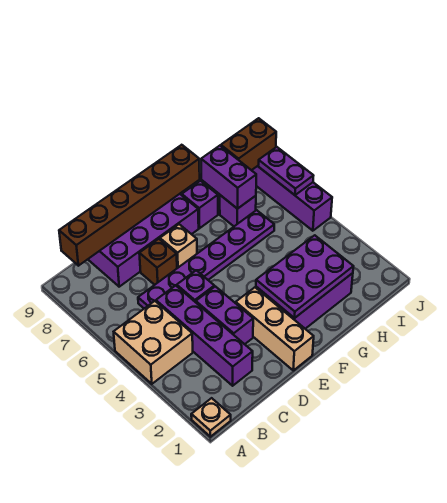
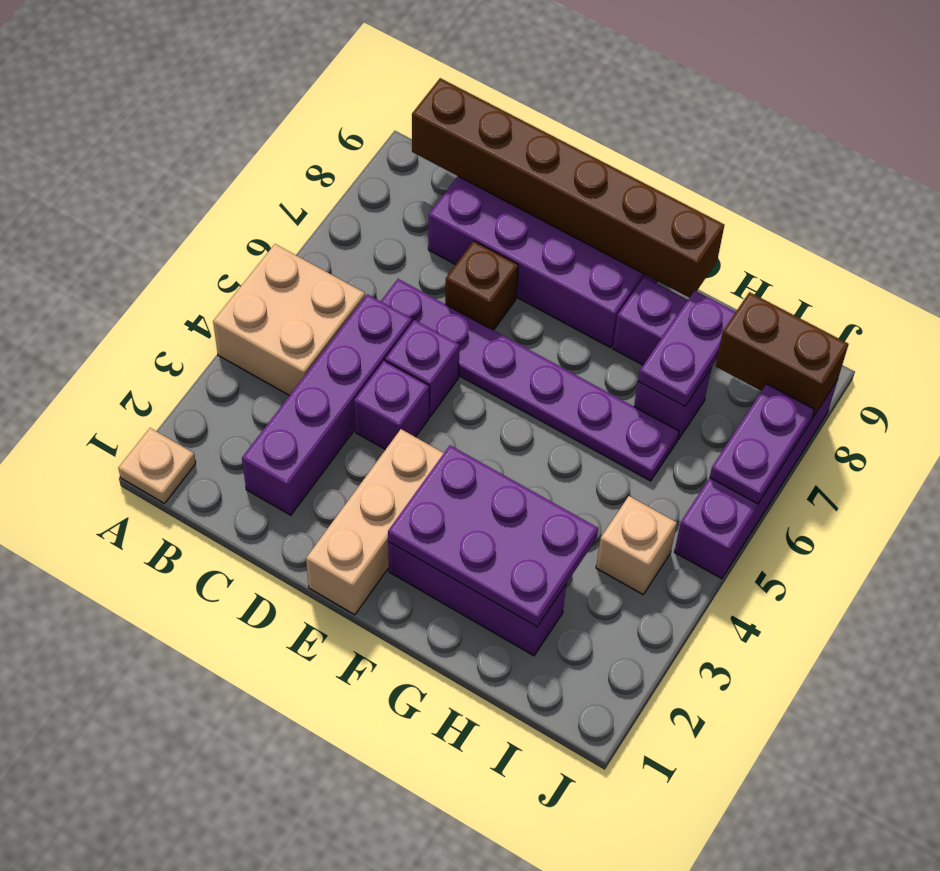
purple brick D3:D4 level 1 -> purple brick D4 level 1
tan brick E7 level 1 -> tan brick I4 level 1
purple brick H7:H8 level 2 -> purple plate H7:H8 level 2

